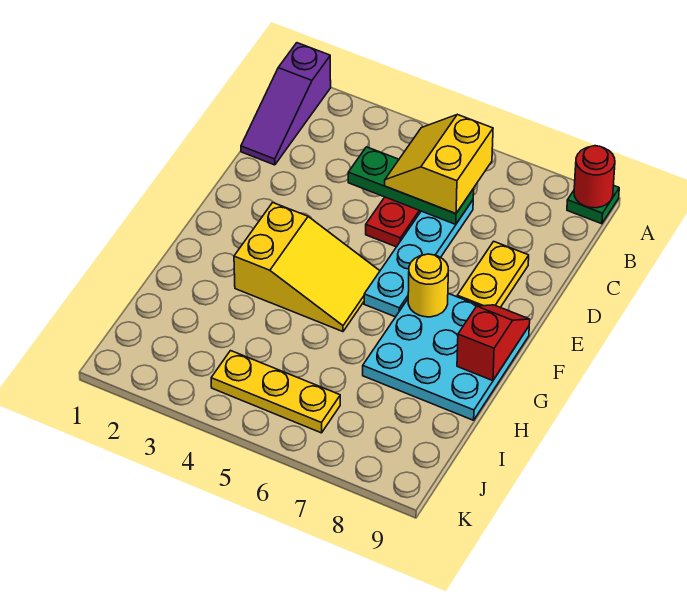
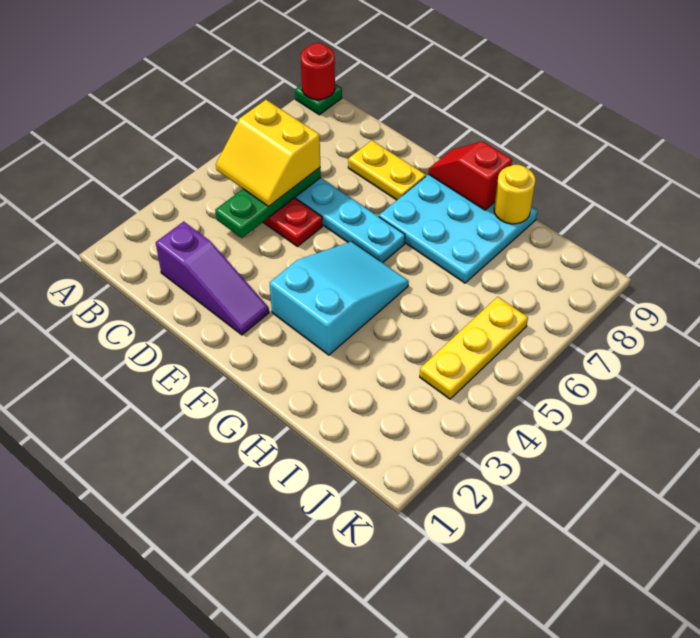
purple slope A1:C1 level 1 top A -> purple slope C2:E2 level 1 top C
yellow slope F3:G5 level 1 top 3 -> cyan slope F3:G5 level 1 top 3
yellow round brick F7 level 2 -> yellow round brick H9 level 2

